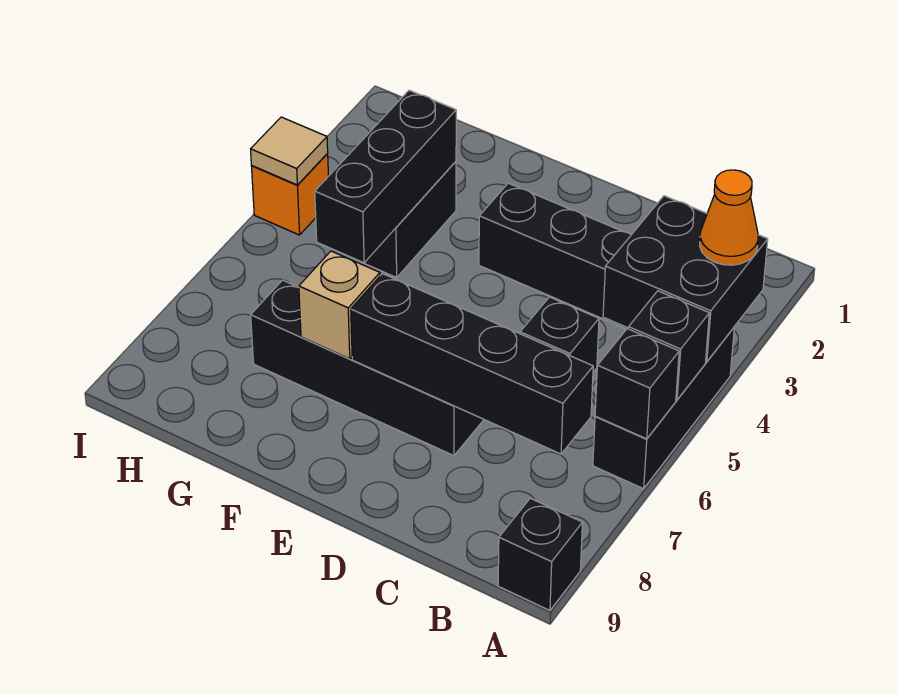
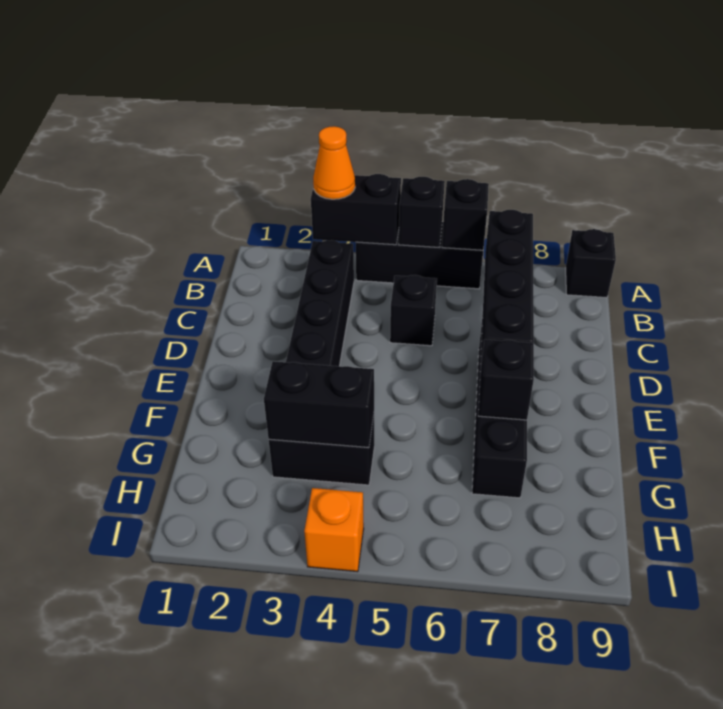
black brick A3:B4 level 2 -> black brick A3:A4 level 2
tan brick F7 level 2 -> black brick F7 level 2
black brick G3:G5 level 2 -> black brick G3:G4 level 2
tan tile I4 level 2 -> none

